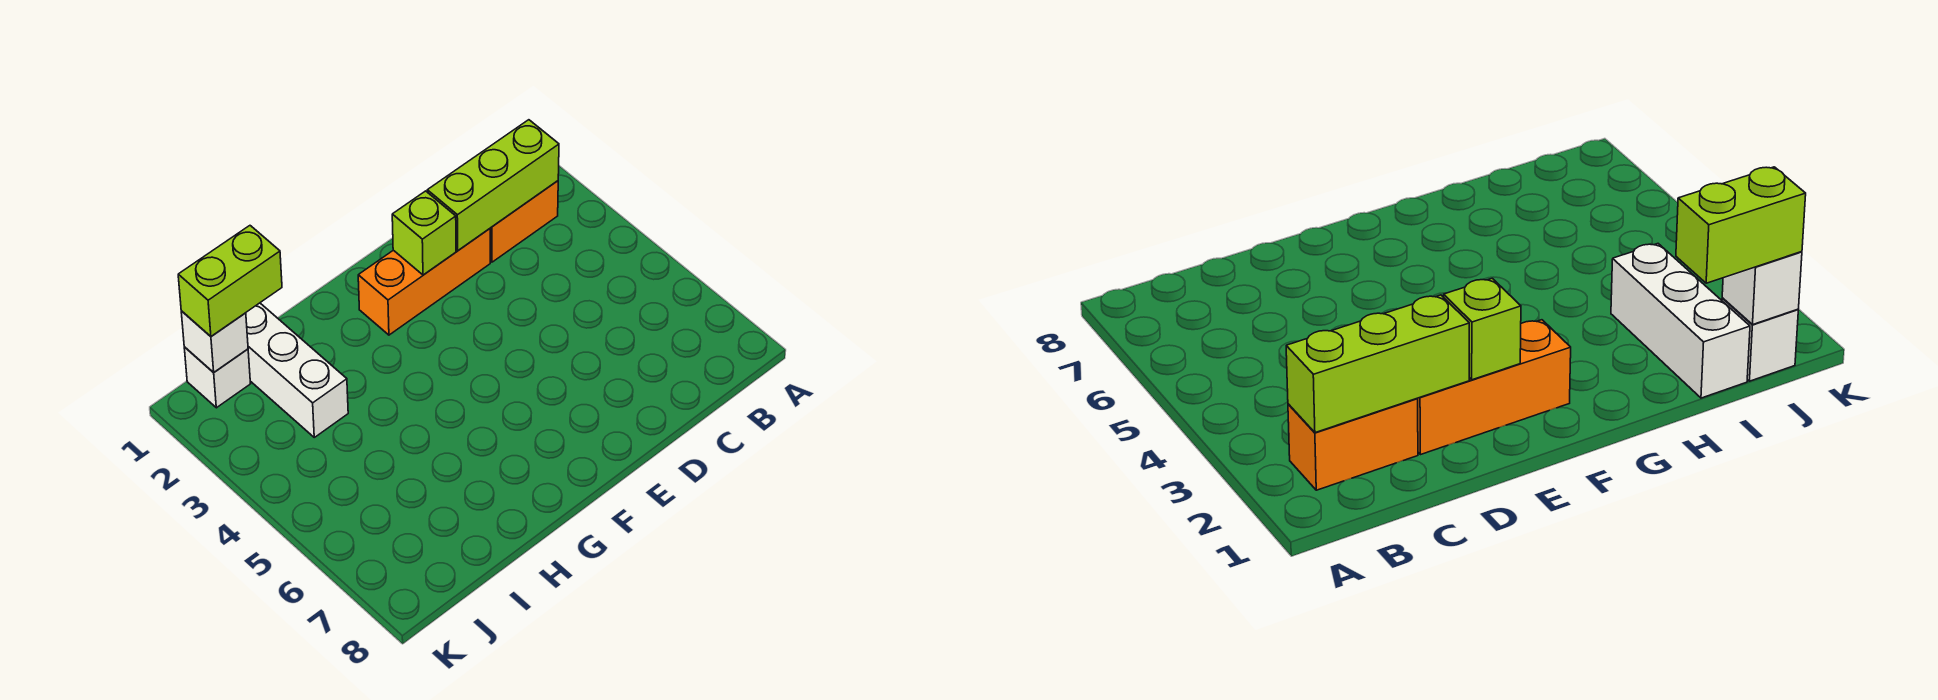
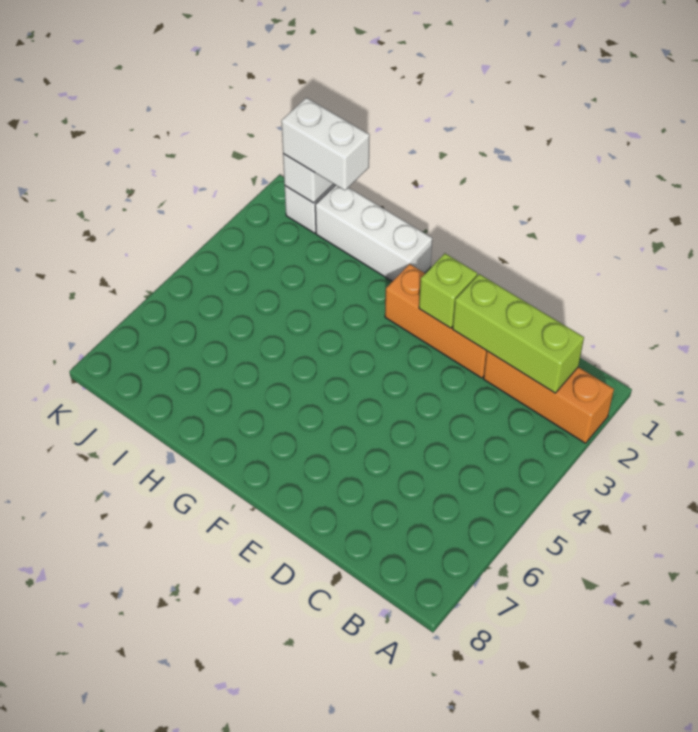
orange brick B2:C2 level 1 -> orange brick A2:C2 level 1
white brick I1:I3 level 1 -> white brick G1:I1 level 1
lime brick I1:J1 level 3 -> white brick I1:J1 level 3

